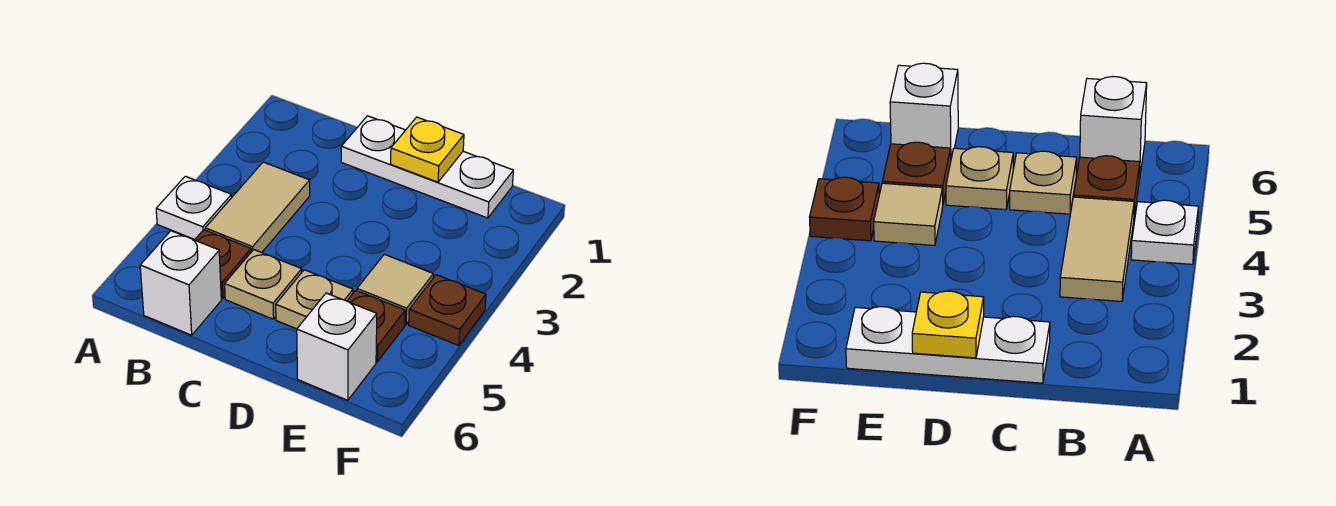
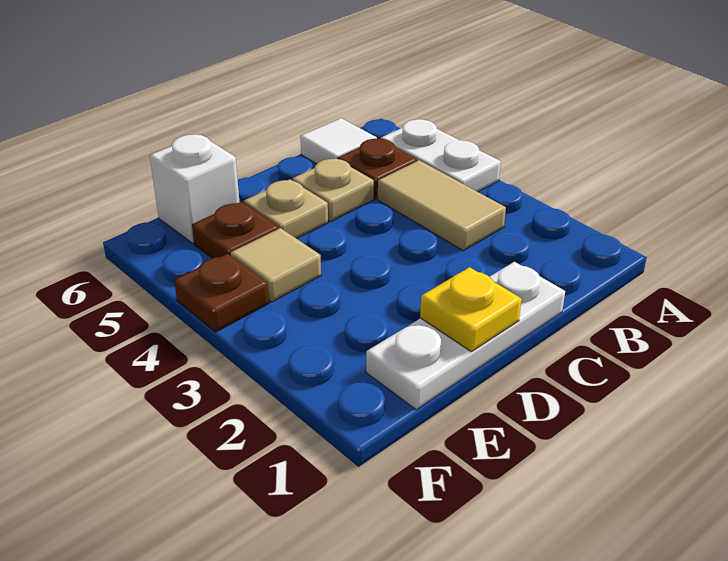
white plate A4 level 1 -> white plate A4:A5 level 1
white brick B6 level 1 -> white tile B6 level 1

